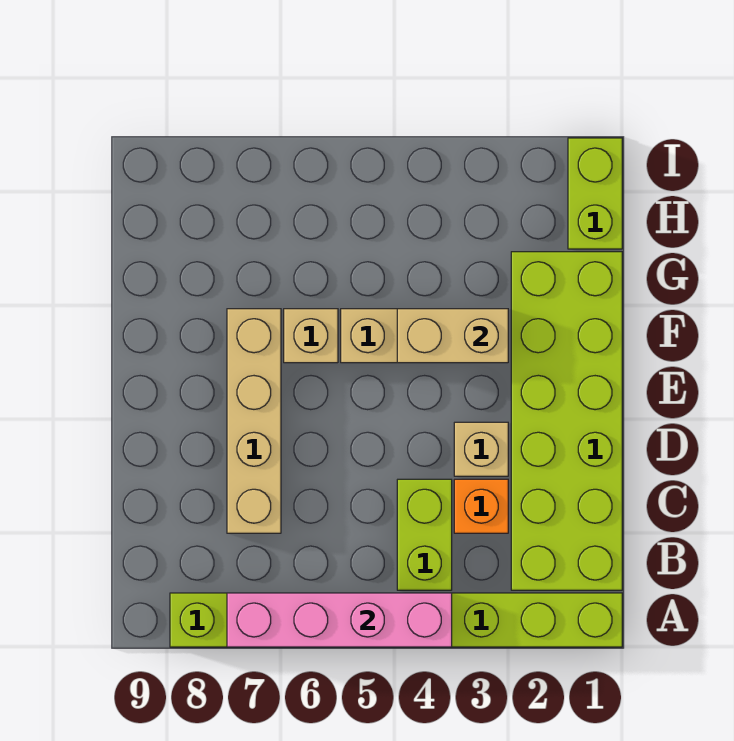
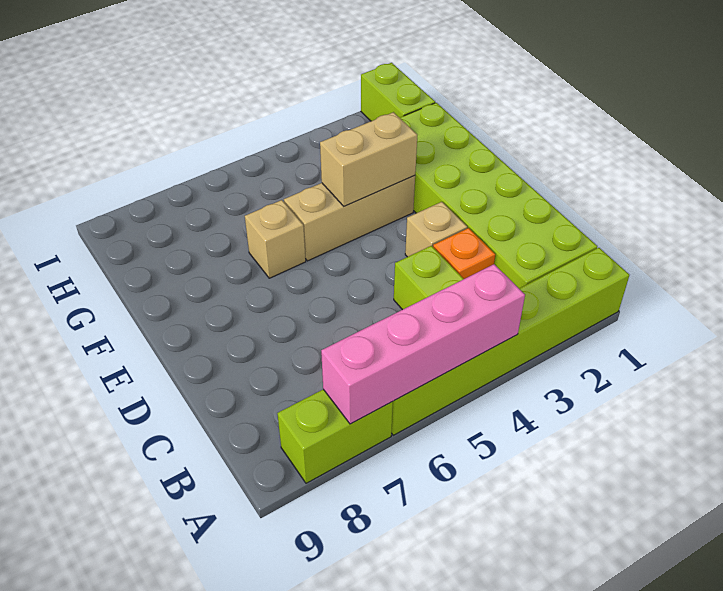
tan brick C7:F7 level 1 -> none

